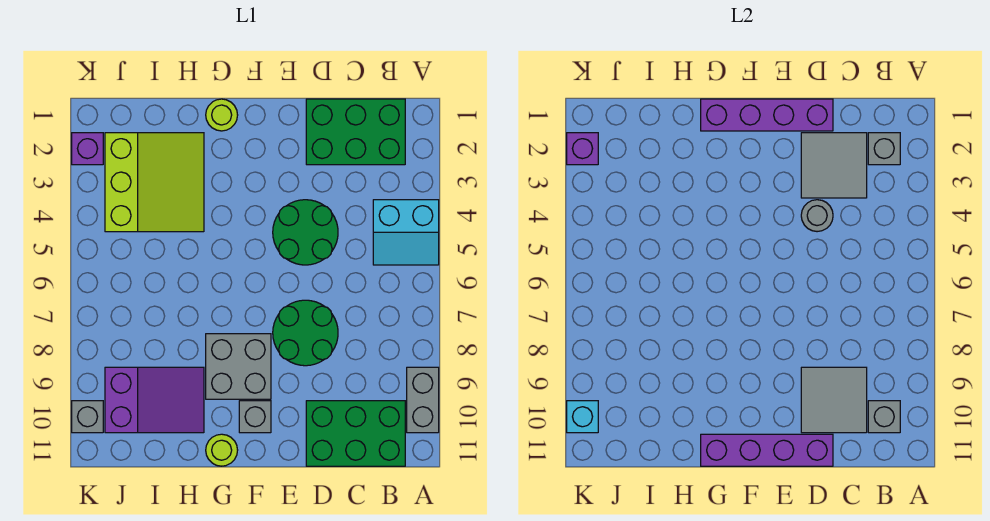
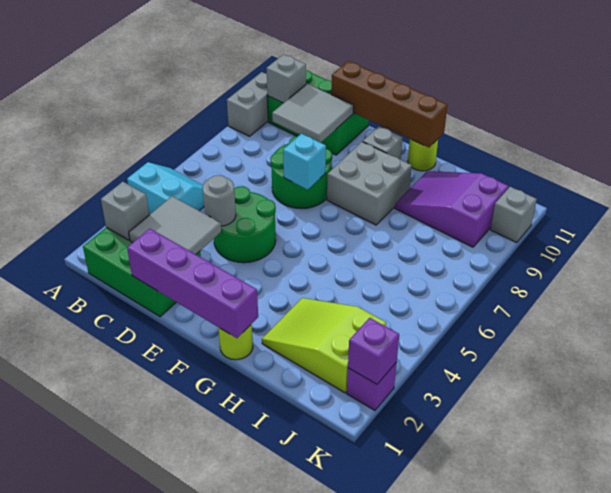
purple brick D11:G11 level 2 -> brown brick D11:G11 level 2
lime slope H2:J4 level 1 top J -> lime slope H2:J3 level 1 top J
cyan brick K10 level 2 -> cyan brick E7 level 2

